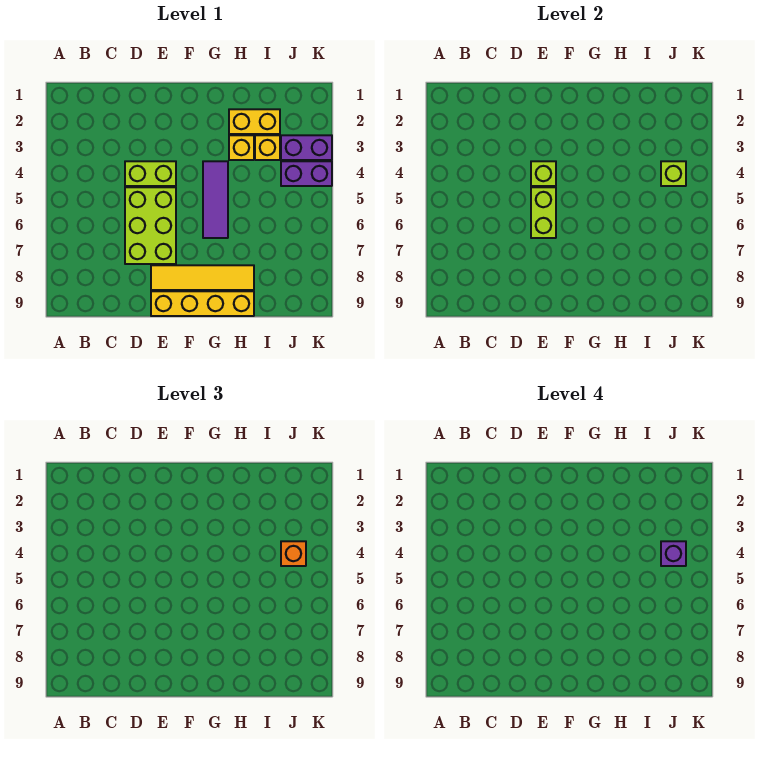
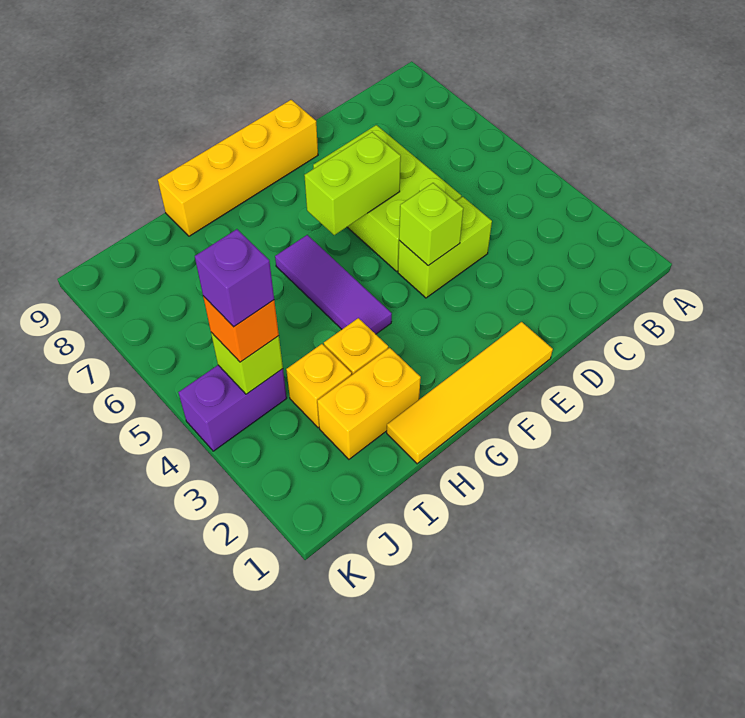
lime brick E5:E6 level 2 -> lime brick E6:F6 level 2
yellow tile E8:H8 level 1 -> yellow tile E1:H1 level 1
purple brick J3:K3 level 1 -> none

